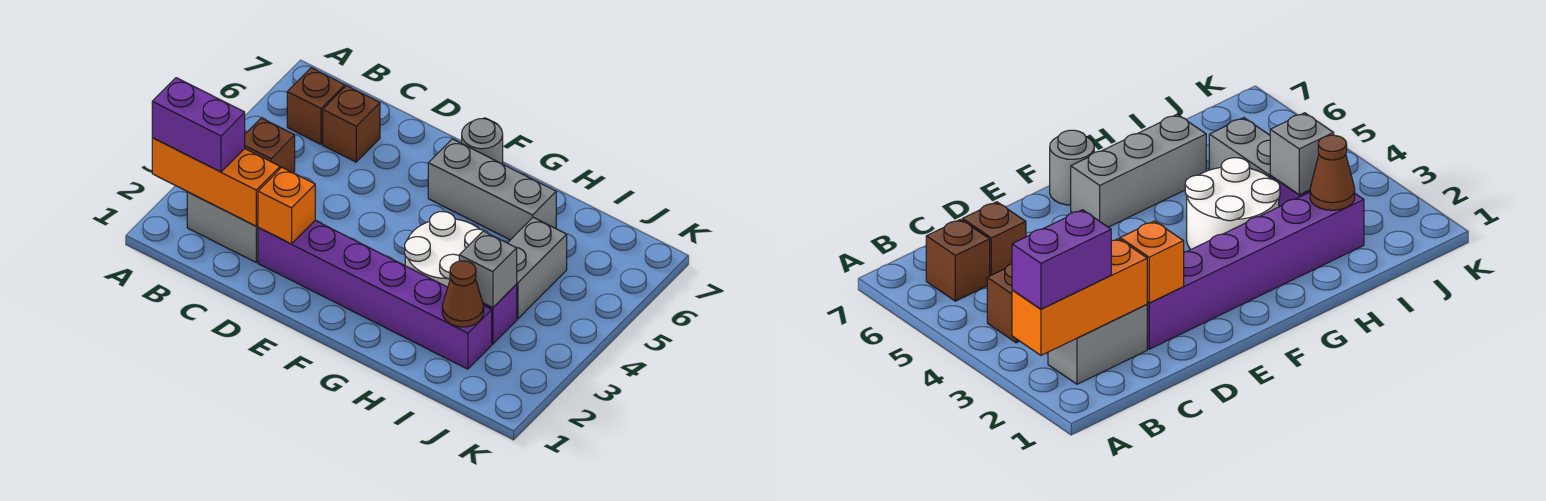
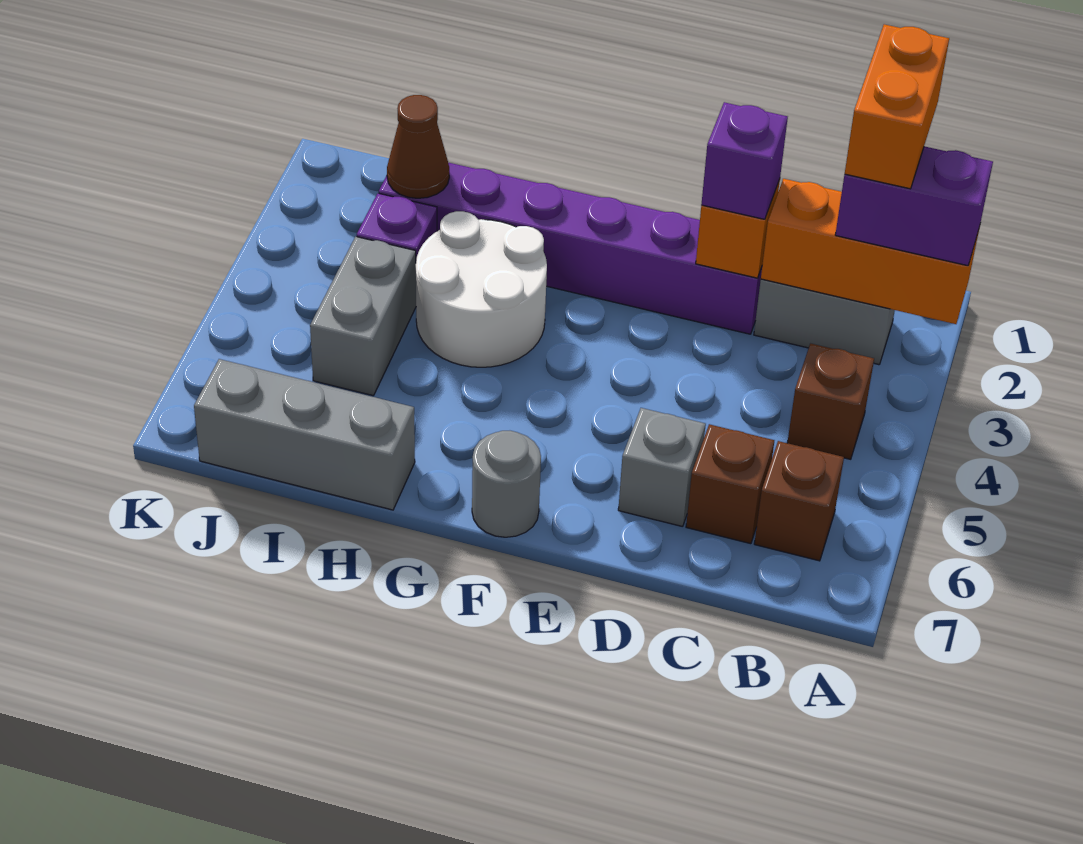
none -> orange brick B1:B2 level 4
none -> purple brick D2 level 3
grey brick F6:H6 level 1 -> grey brick H7:J7 level 1
grey brick I3 level 2 -> grey brick D6 level 1

